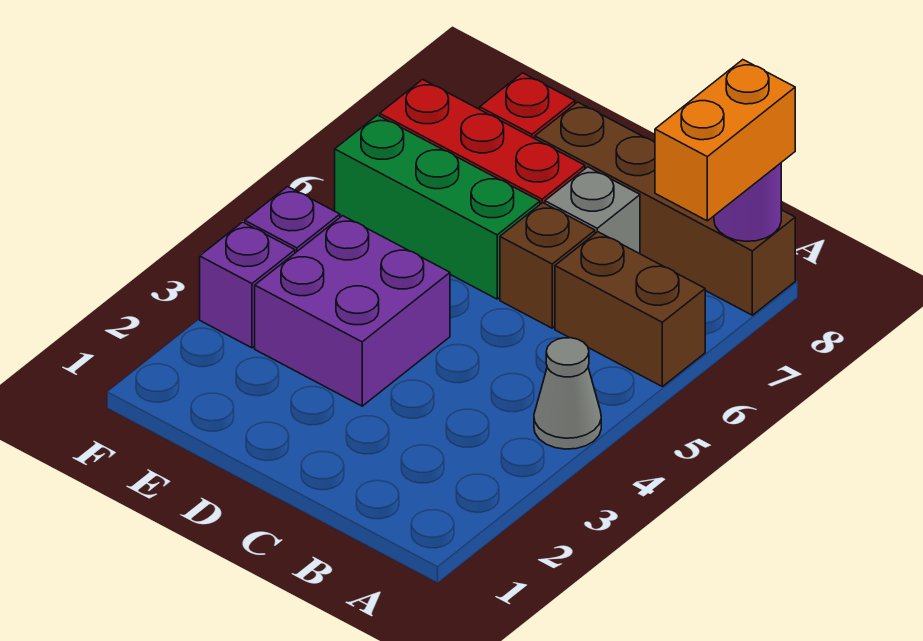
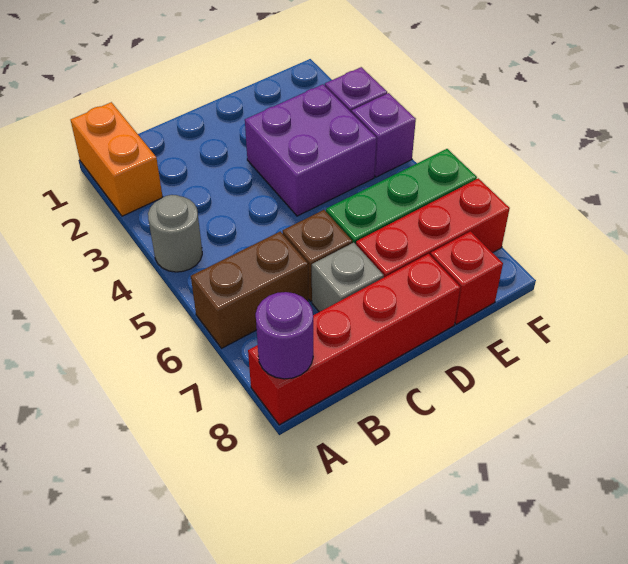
grey cone A4 level 1 -> grey round brick A4 level 1
orange brick A7:A8 level 3 -> orange brick A1:A2 level 1
brown brick A8:D8 level 1 -> red brick A8:D8 level 1

